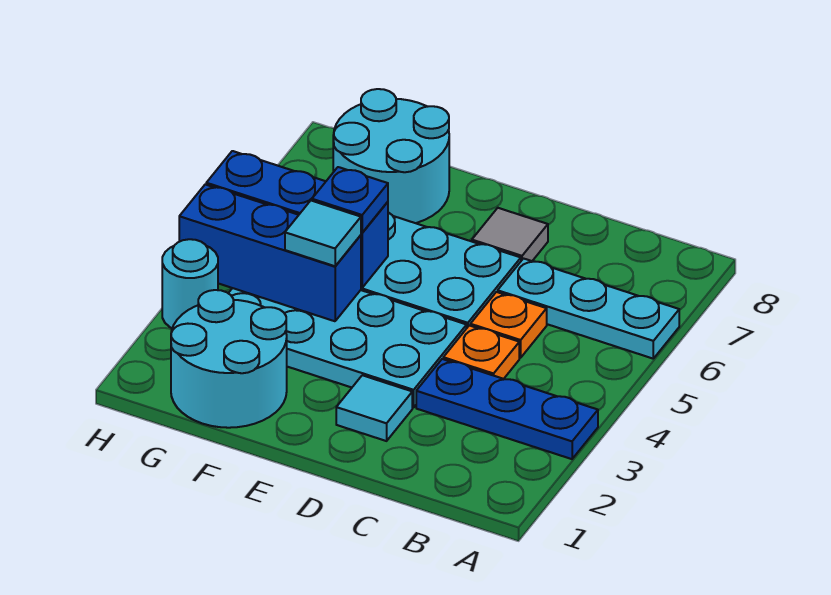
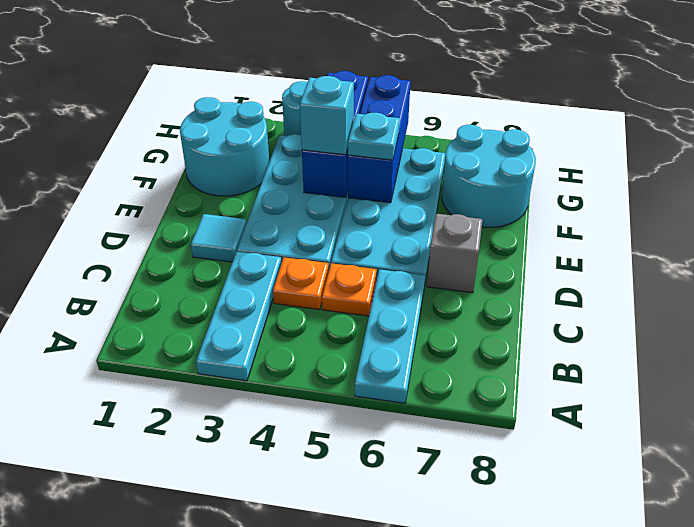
blue plate A3:C3 level 1 -> cyan plate A3:C3 level 1
grey tile D7 level 1 -> grey brick D7 level 1
cyan tile F4 level 3 -> cyan brick F4 level 3
blue plate F5 level 3 -> cyan plate F5 level 3

